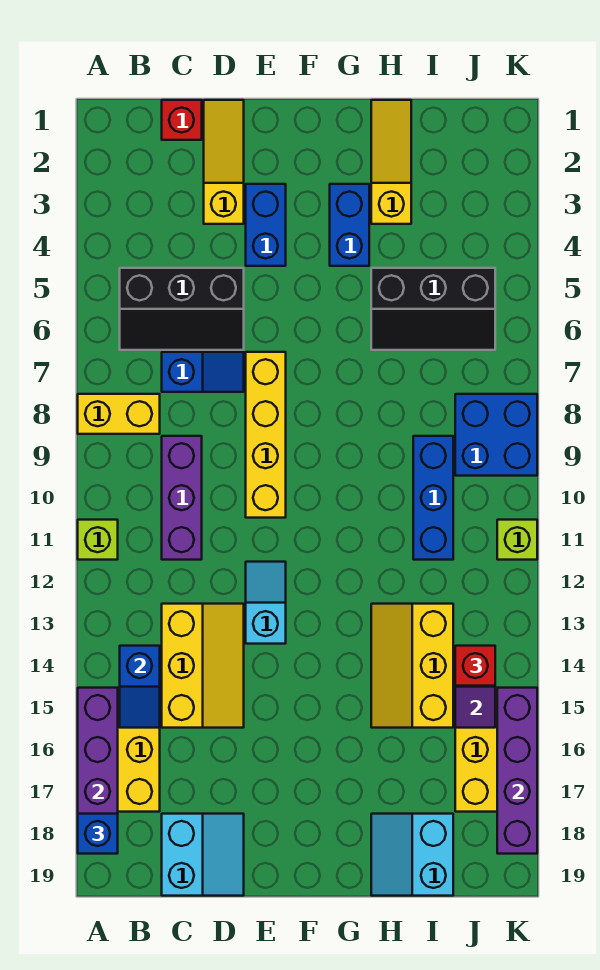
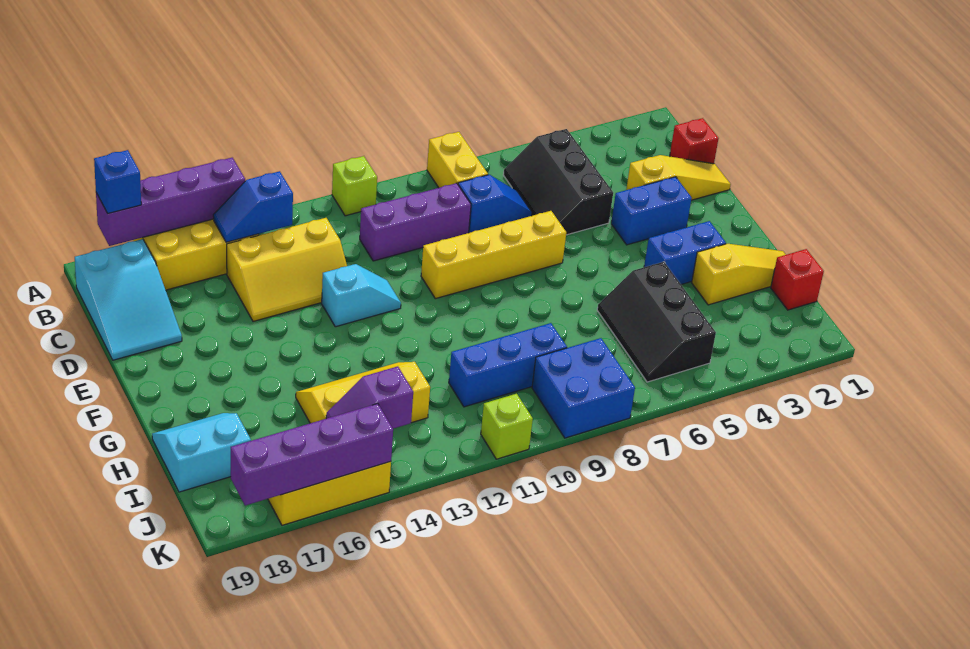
blue slope C7:D7 level 1 top C -> blue slope C7:C8 level 1 top 8
cyan slope C18:D19 level 1 top C -> cyan slope B18:D19 level 1 top B
red brick J14 level 3 -> red brick I1 level 1

